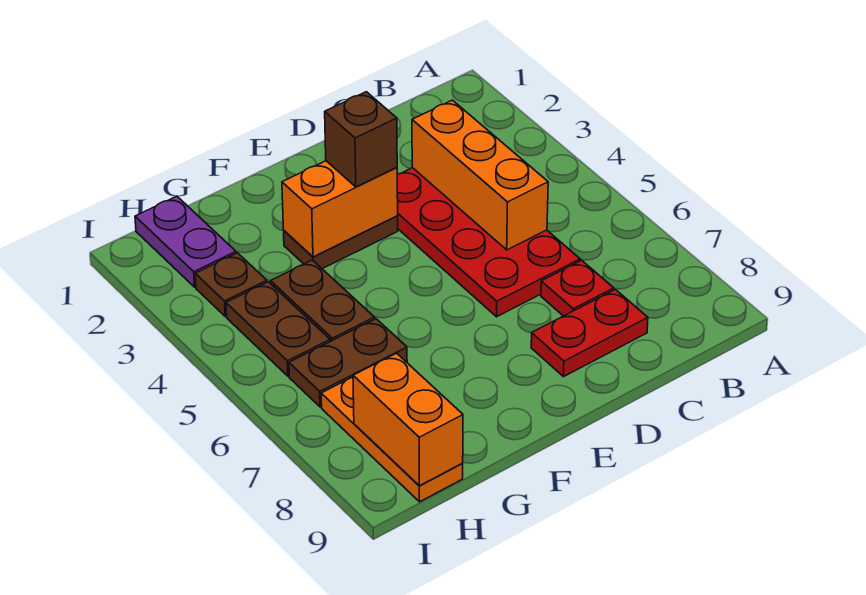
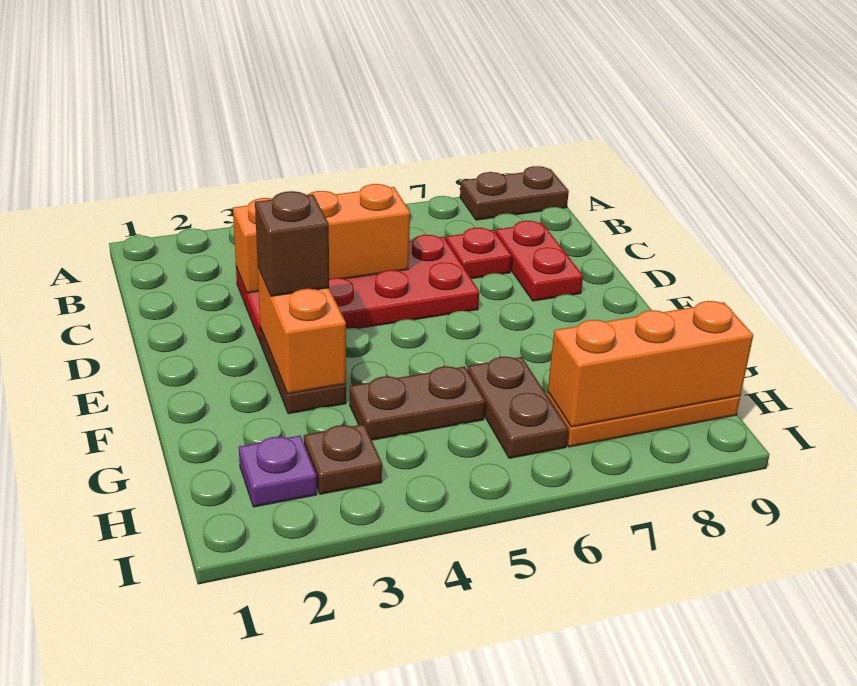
purple plate H1:H2 level 1 -> purple plate H2 level 1
brown plate H4:H5 level 1 -> brown plate A8:A9 level 1
orange brick H8:H9 level 2 -> orange brick H7:H9 level 2

